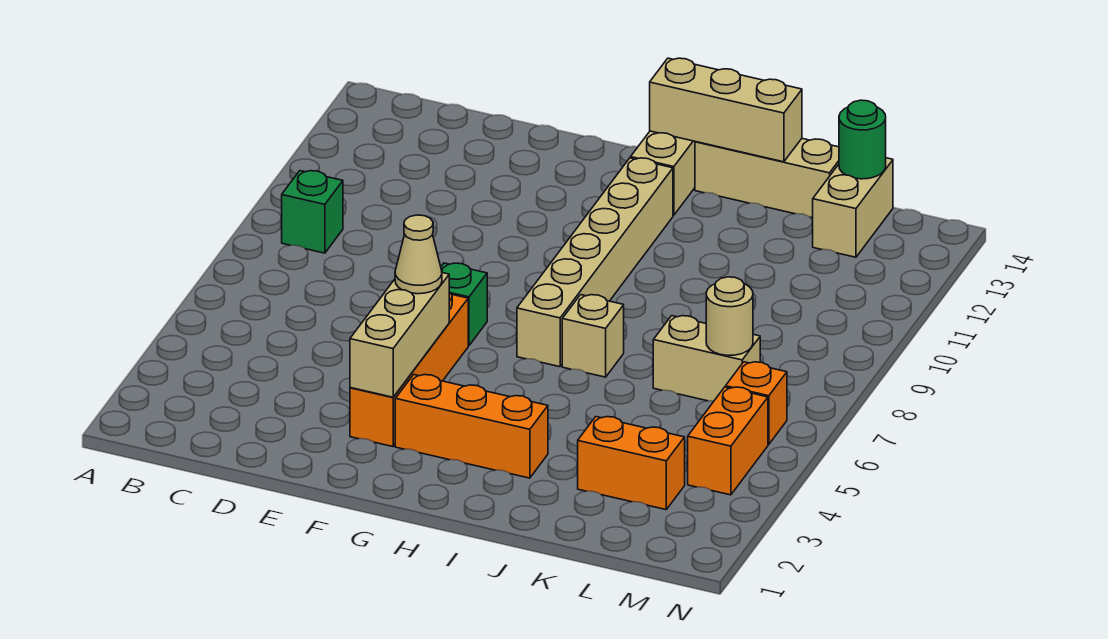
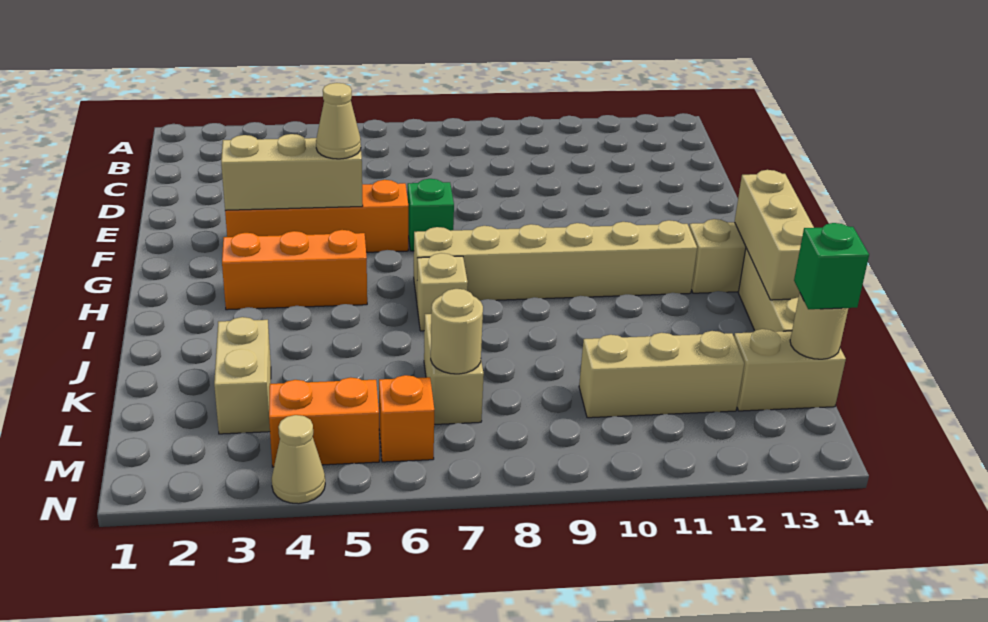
green brick B9 level 1 -> green brick L14 level 3
orange brick G3:I3 level 1 -> orange brick H3:H5 level 1
orange brick K3:L3 level 1 -> tan brick K3:L3 level 1
none -> tan brick L10:L12 level 1
green round brick L14 level 2 -> tan round brick L14 level 2
none -> tan cone N4 level 1

